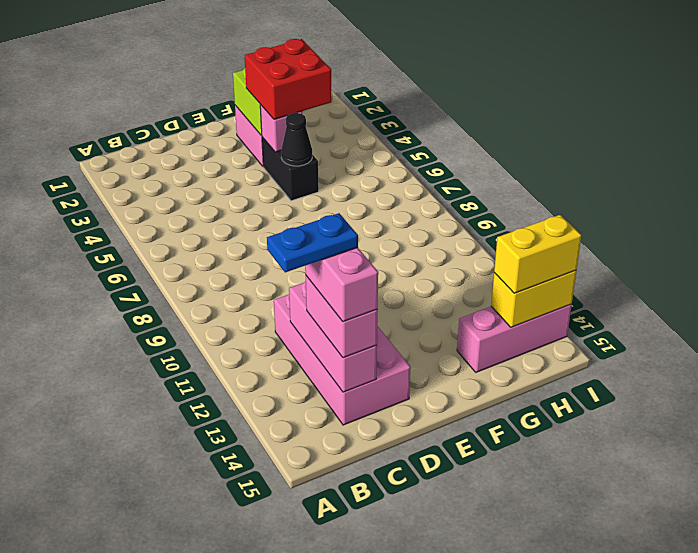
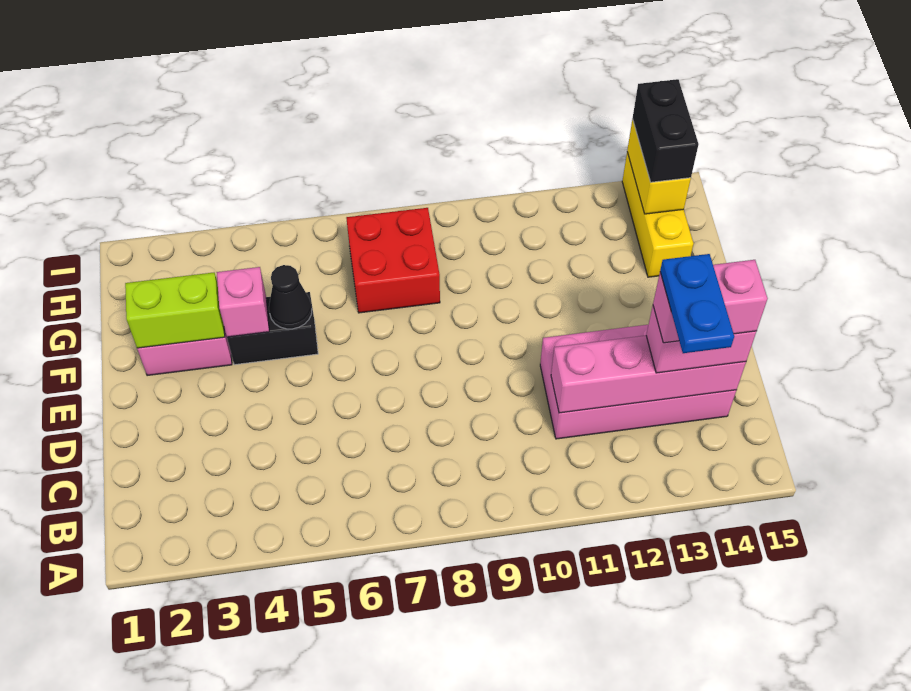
pink brick C12:C14 level 2 -> pink brick C11:C14 level 2
red brick F3:G4 level 3 -> red brick G7:H8 level 1
pink brick G14:I14 level 1 -> yellow brick G14:I14 level 1
yellow brick H14:I14 level 3 -> black brick H14:I14 level 3

